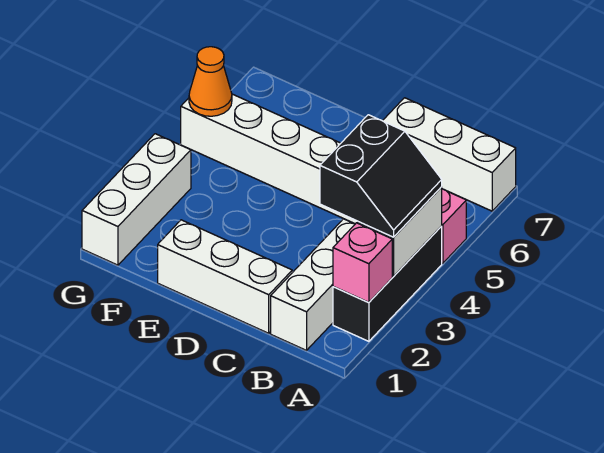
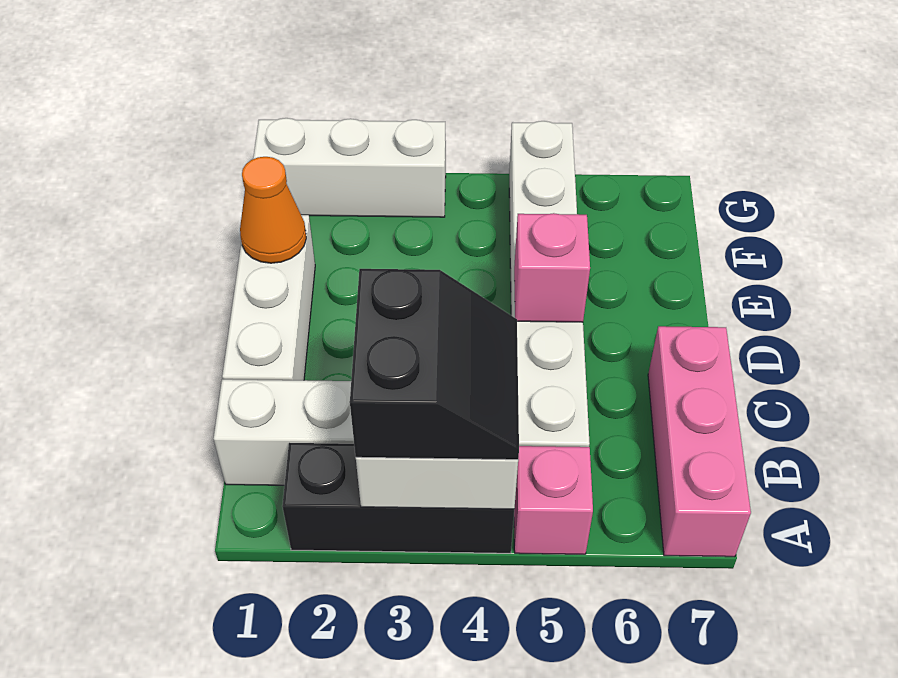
pink brick A2 level 2 -> pink brick D5 level 2
black slope A3:B4 level 3 top B -> black slope A3:B4 level 3 top 3
white brick A7:C7 level 1 -> pink brick A7:C7 level 1
orange cone G5 level 2 -> orange cone E1 level 2

